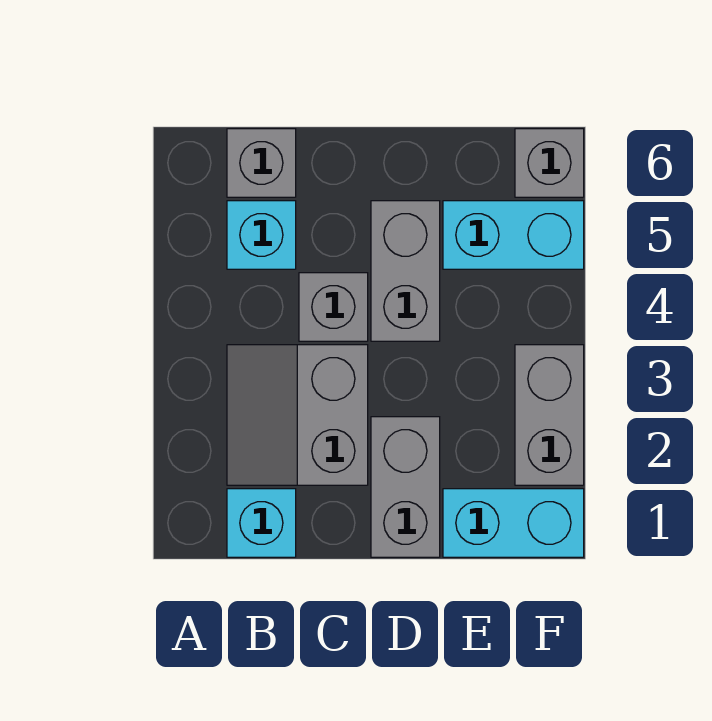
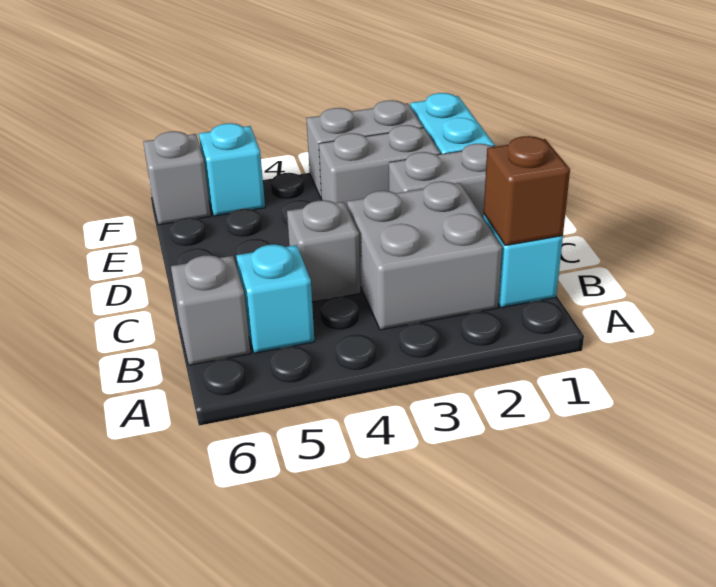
none -> brown brick B1 level 2
grey slope B2:C3 level 1 top C -> grey brick B2:C3 level 1
grey brick D4:D5 level 1 -> grey brick E2:E3 level 1
cyan brick E5:F5 level 1 -> cyan brick F5 level 1

